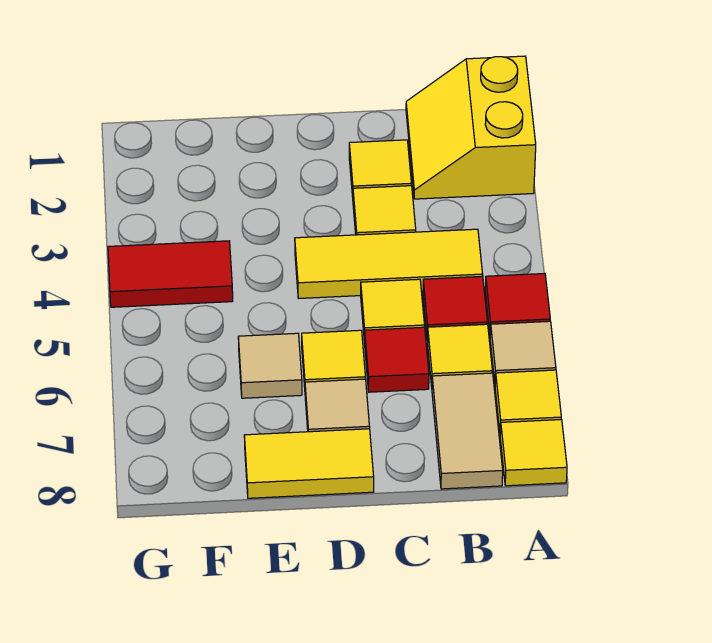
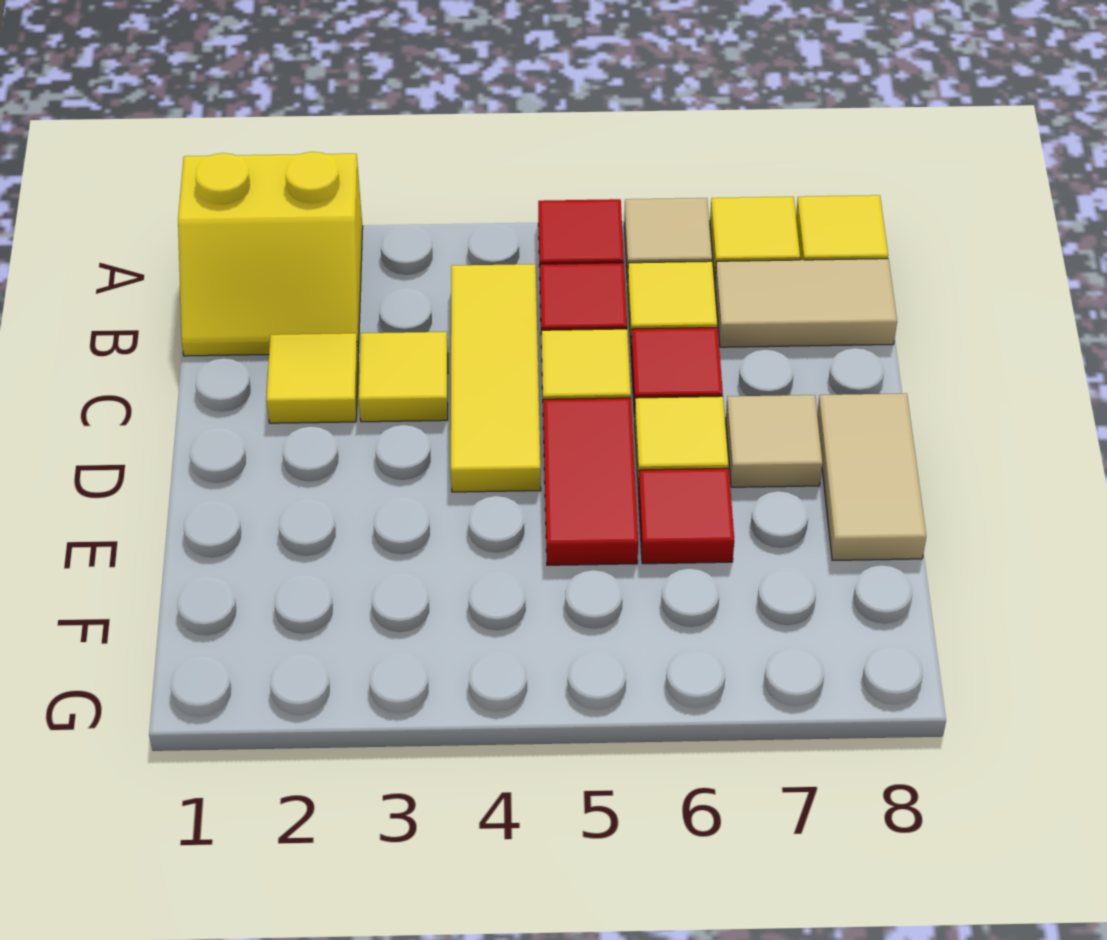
yellow tile D8:E8 level 1 -> tan tile D8:E8 level 1
tan tile E6 level 1 -> red tile E6 level 1
red tile F4:G4 level 1 -> red tile D5:E5 level 1

